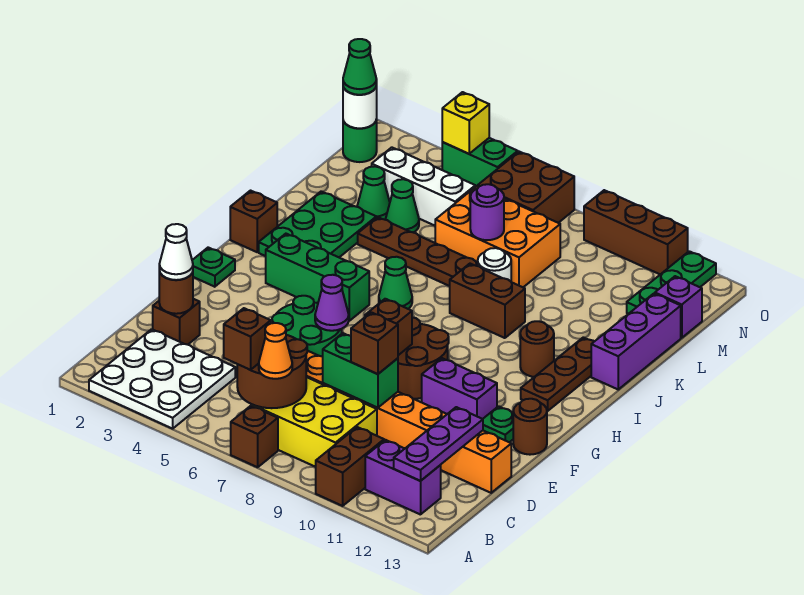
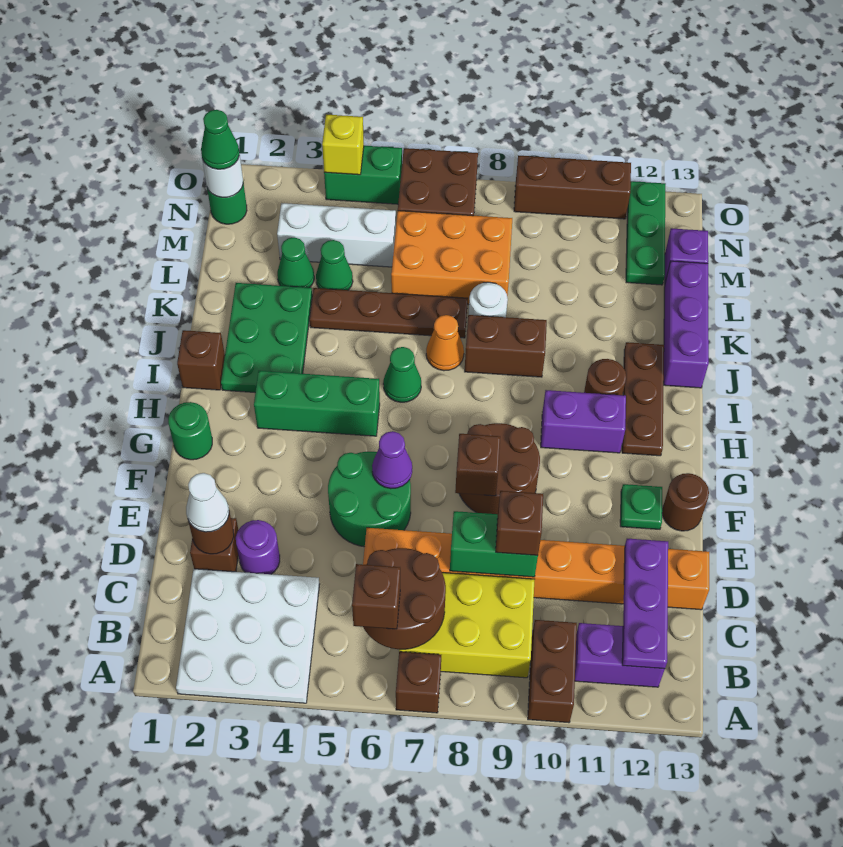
orange cone B7 level 3 -> orange cone J7 level 1
purple brick F10:F11 level 1 -> purple brick H10:H11 level 1
green plate G1 level 1 -> green round brick G1 level 1
purple round brick L7 level 2 -> purple round brick D3 level 1

